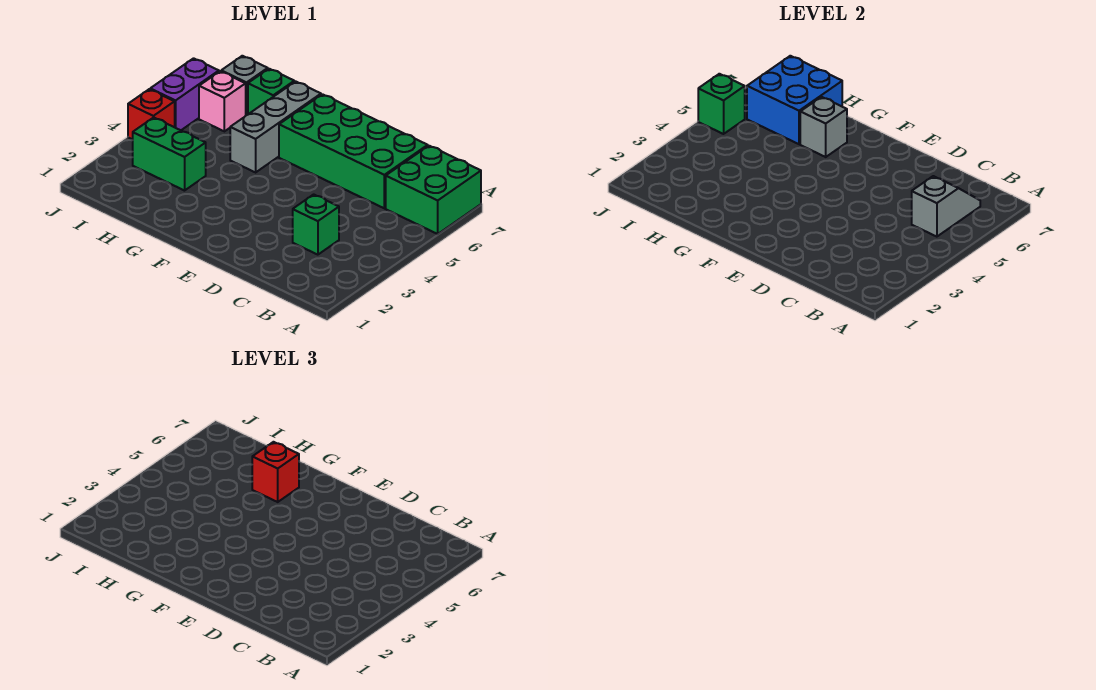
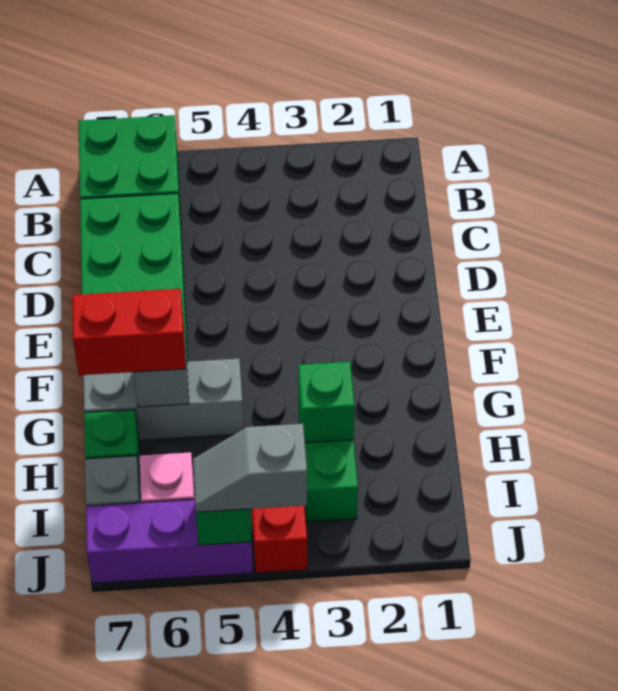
grey slope B5:B6 level 2 top 5 -> grey slope J4:J5 level 3 top 4
green brick C3 level 1 -> green brick H3 level 2
red brick G6 level 3 -> red brick G6:G7 level 3
blue brick H6:I7 level 2 -> none
purple brick J5:J6 level 1 -> purple brick J5:J7 level 1

